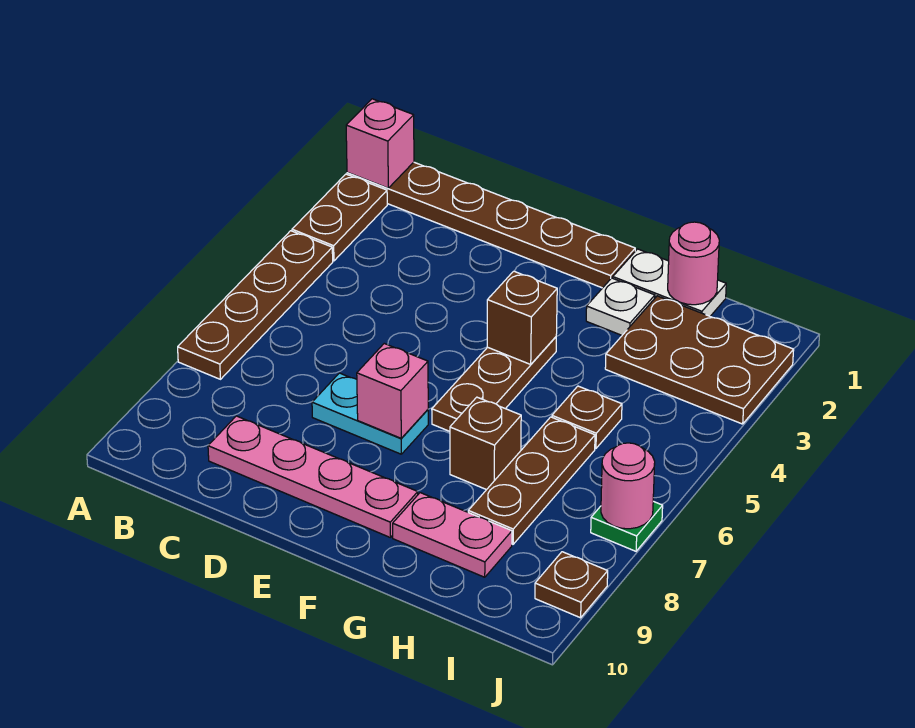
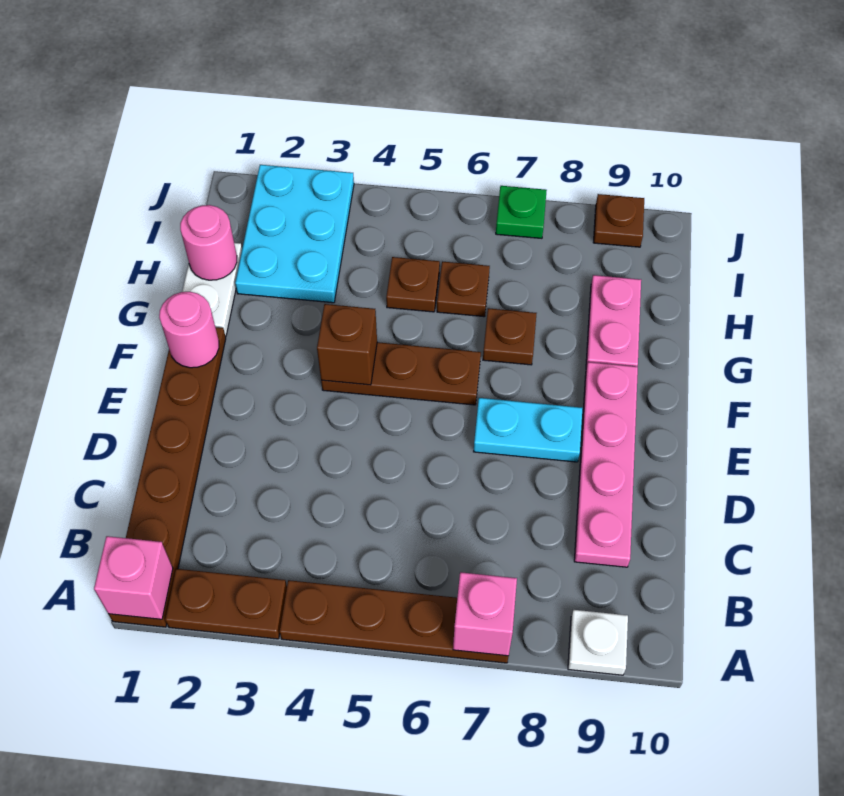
cyan plate D7:E7 level 1 -> cyan plate E7:E8 level 1
pink brick E7 level 2 -> pink brick A7 level 2
white plate G2 level 1 -> white plate A9 level 1
brown brick G7 level 1 -> brown plate G7 level 1
brown plate H2:J3 level 1 -> cyan plate H2:J3 level 1
brown plate H6:H8 level 1 -> brown plate H6 level 1
pink round brick J7 level 2 -> pink round brick F1 level 2

